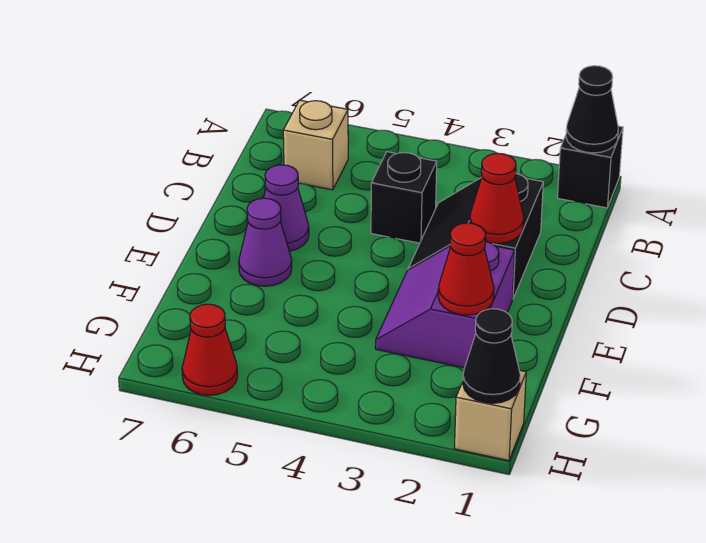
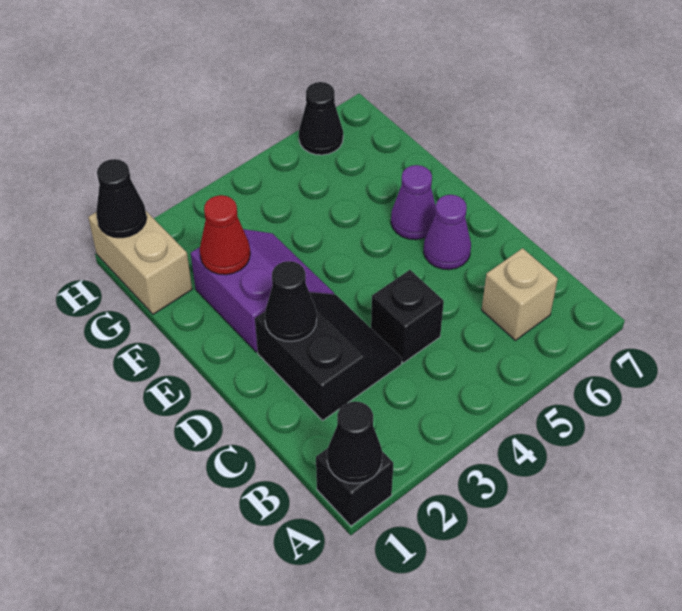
red cone D2 level 2 -> black cone D2 level 2
tan brick H1 level 1 -> tan brick G1:H1 level 1
red cone H6 level 1 -> black cone H6 level 1

